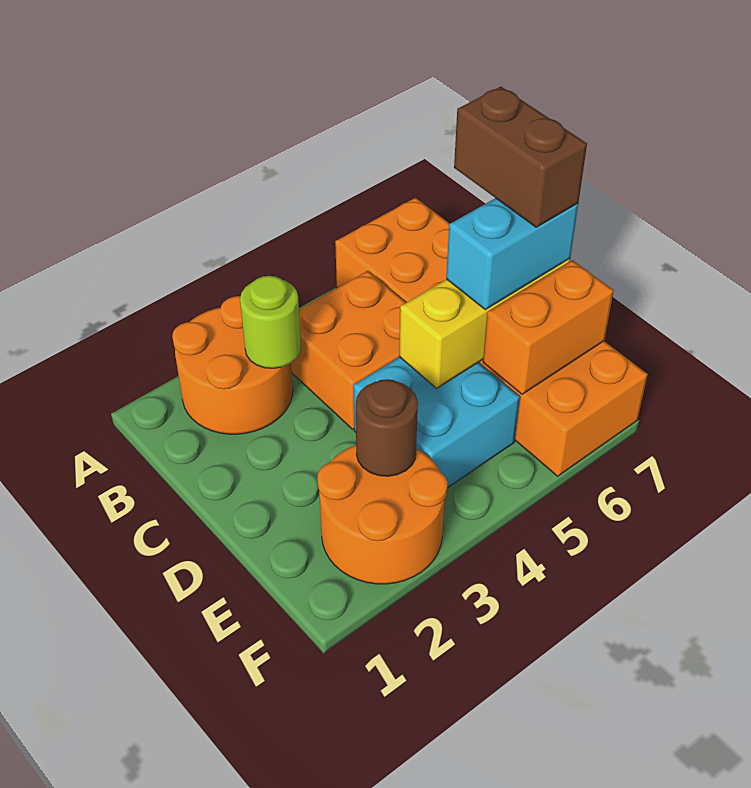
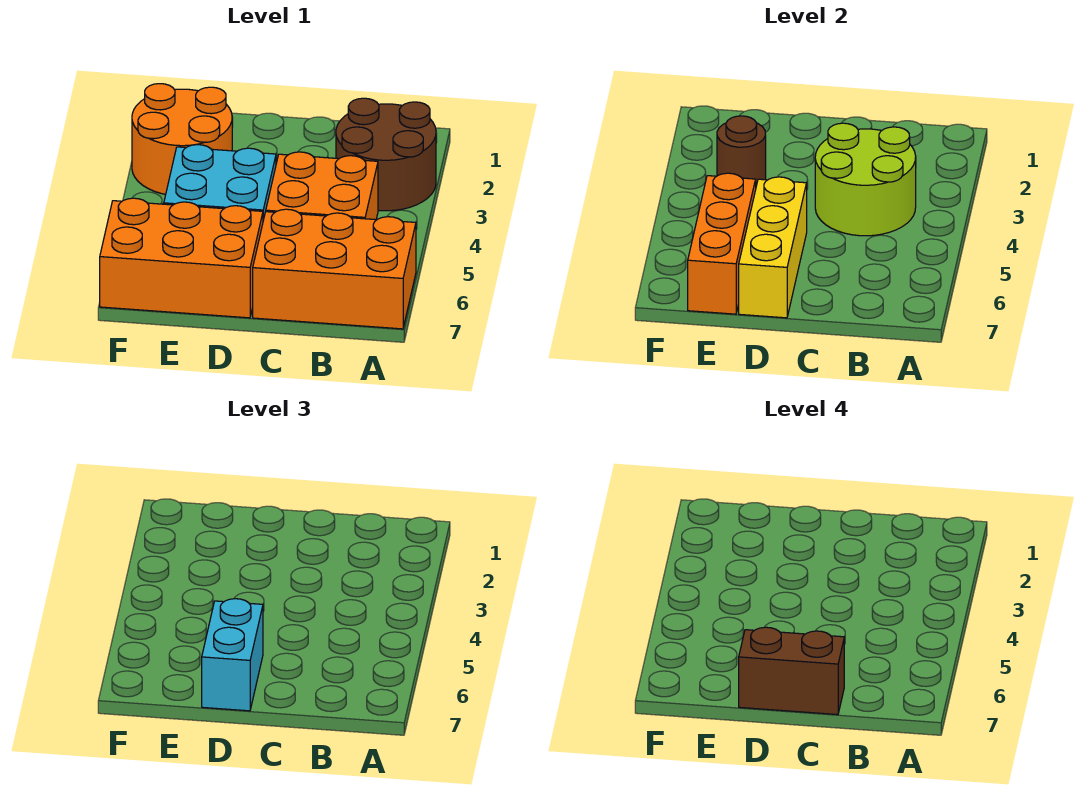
orange round brick A2:B3 level 1 -> brown round brick A2:B3 level 1
lime round brick B3 level 2 -> lime round brick B3:C4 level 2
orange brick E6:E7 level 2 -> orange brick E5:E7 level 2

